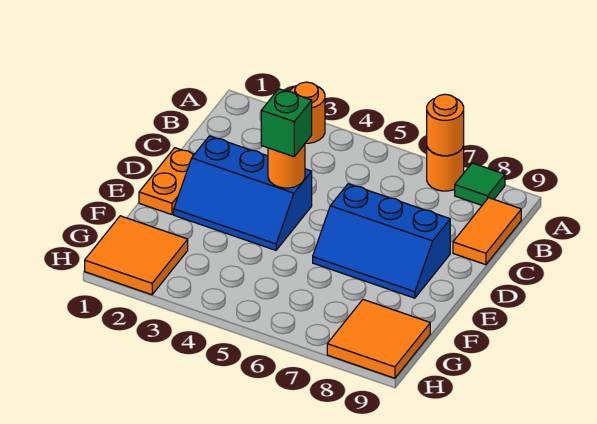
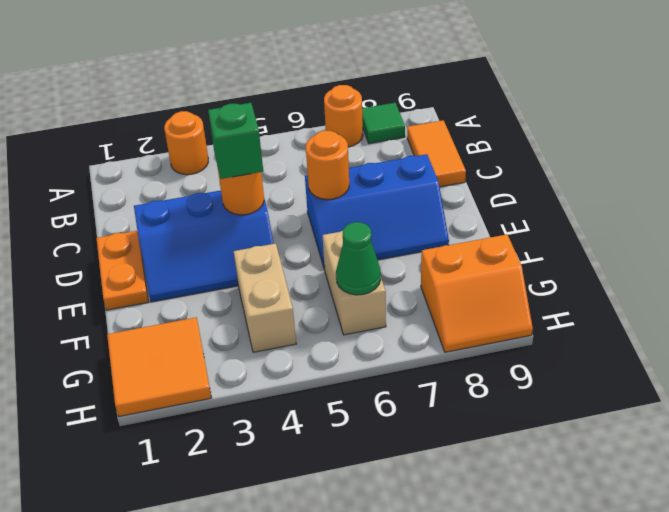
orange round brick A7 level 2 -> orange round brick D6 level 2
none -> tan brick F4:G4 level 1
none -> tan brick F6:G6 level 1
none -> green cone G6 level 2
orange tile G8:H9 level 1 -> orange slope G8:H9 level 1 top G

